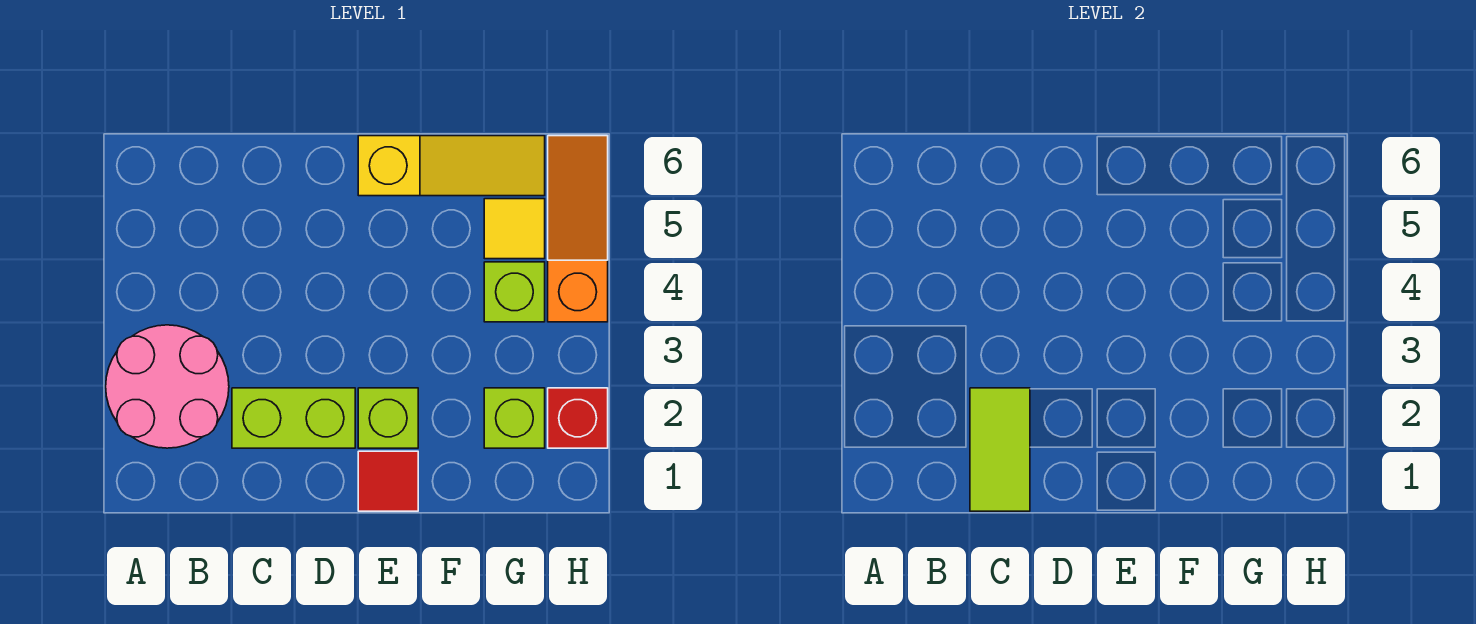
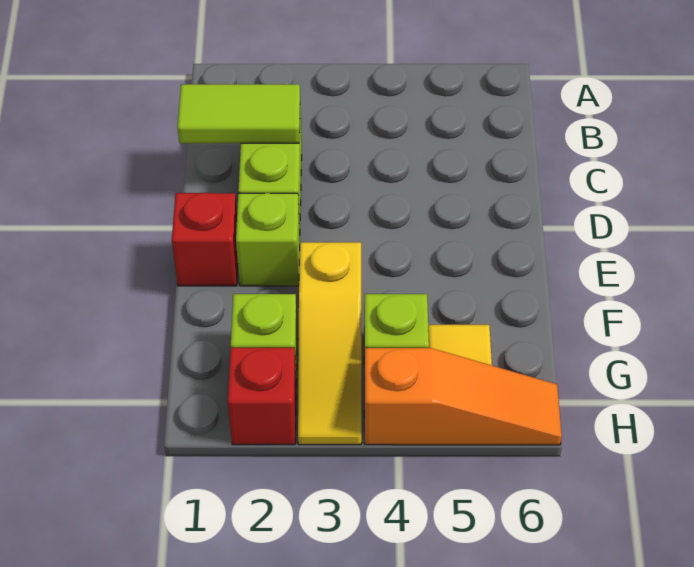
pink round brick A2:B3 level 1 -> none
red tile E1 level 1 -> red brick E1 level 1
yellow slope E6:G6 level 1 top E -> yellow slope F3:H3 level 1 top F

